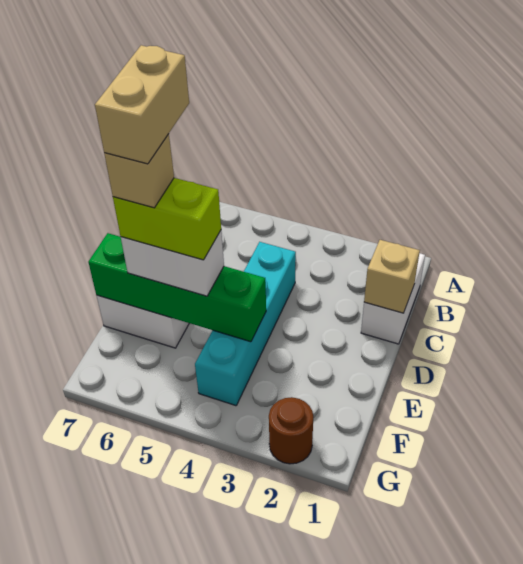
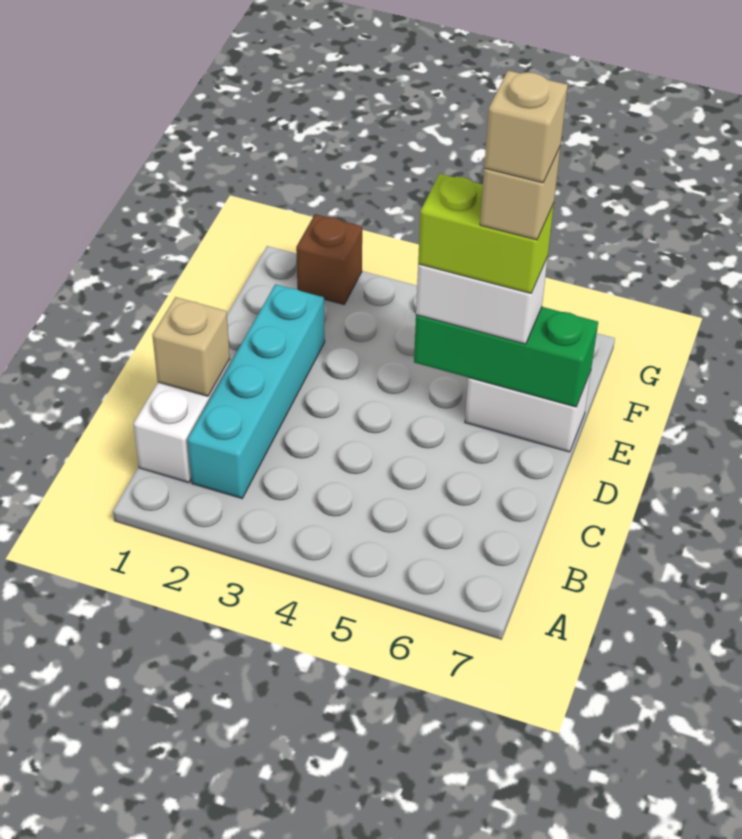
cyan brick C4:F4 level 1 -> cyan brick B2:E2 level 1
tan brick D6:E6 level 6 -> tan brick E6 level 6
green brick E4:E7 level 2 -> green brick E5:E7 level 2
brown round brick G2 level 1 -> brown brick G2 level 1

